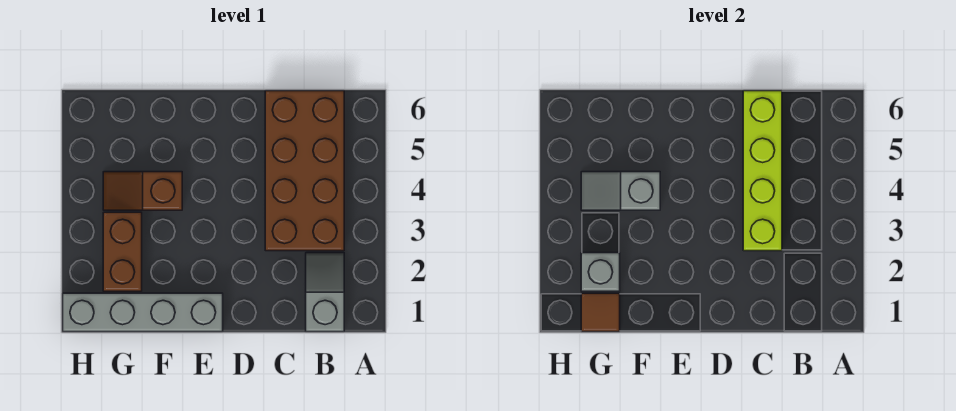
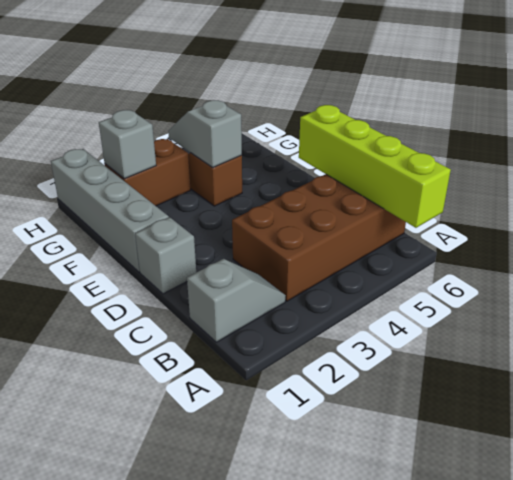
lime brick C3:C6 level 2 -> lime brick A6:D6 level 2
none -> grey brick D1 level 1
brown tile G1 level 2 -> none

